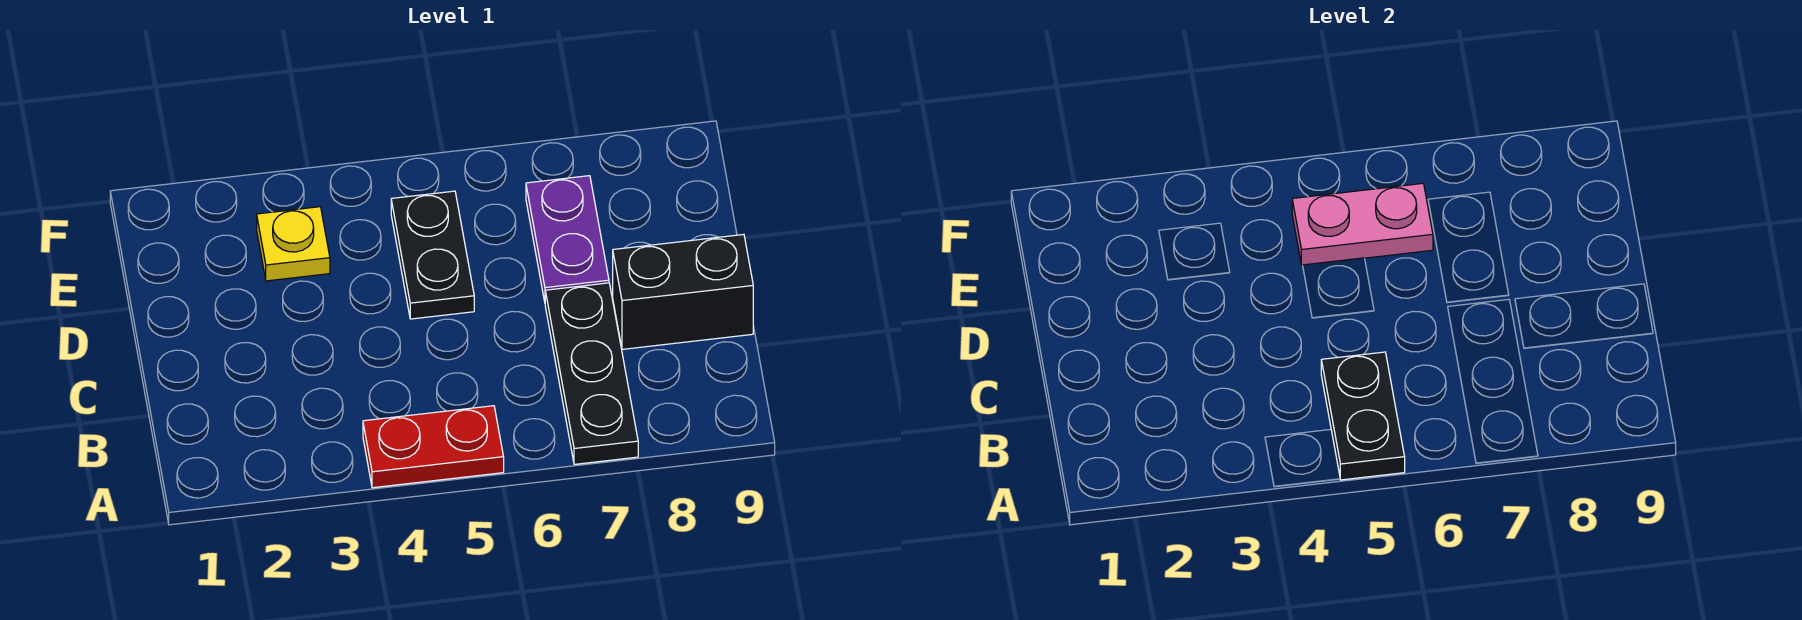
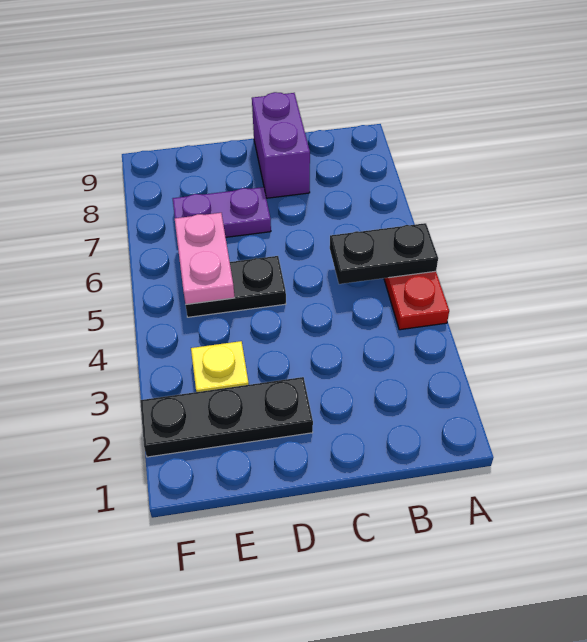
black plate A7:C7 level 1 -> black plate D2:F2 level 1
black brick C8:C9 level 1 -> purple brick C8:C9 level 1

